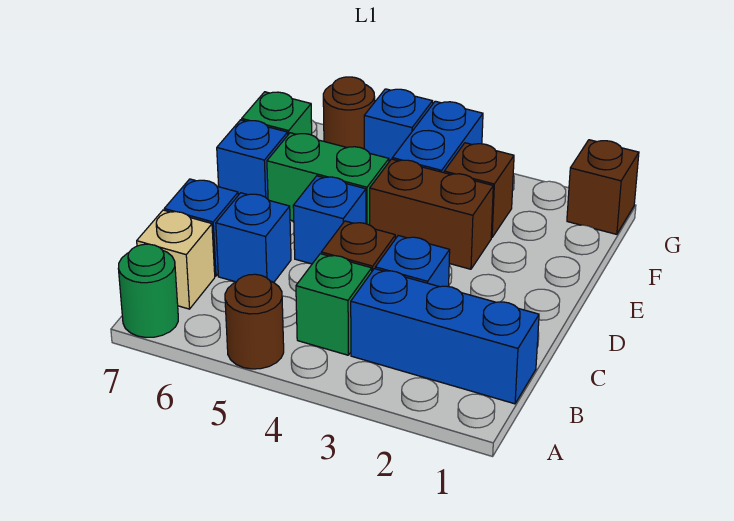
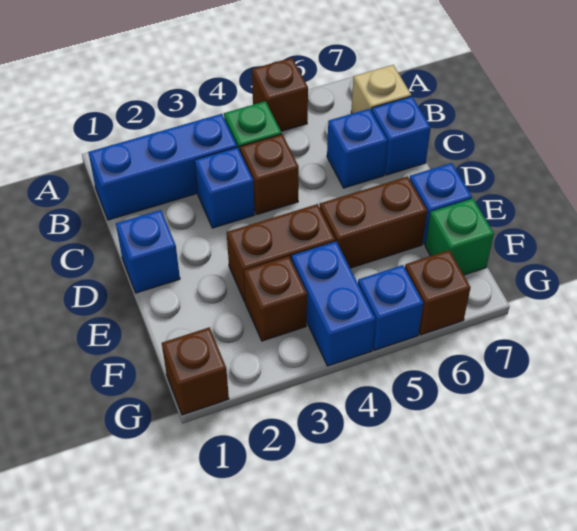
brown round brick A5 level 1 -> brown brick A5 level 1
green round brick A7 level 1 -> none
blue brick D5 level 1 -> blue brick D1 level 1
green brick E5:E6 level 1 -> brown brick E5:E6 level 1
brown round brick G6 level 1 -> brown brick G6 level 1

